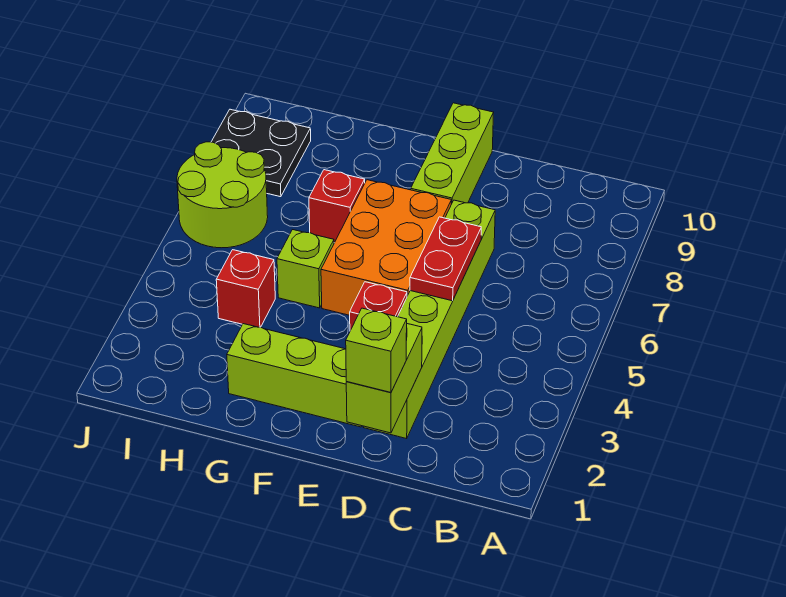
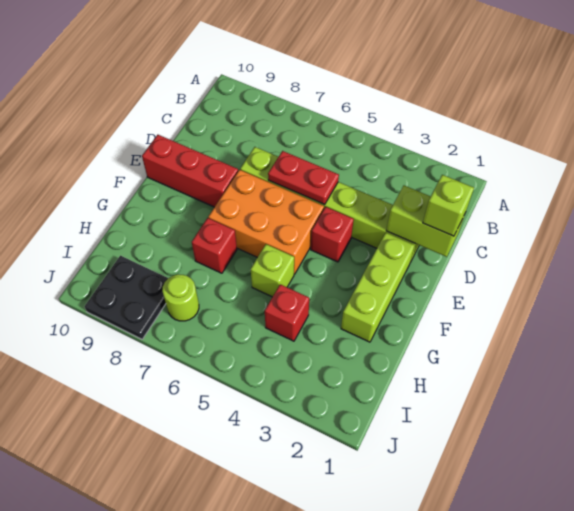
lime brick E8:E10 level 1 -> red brick E8:E10 level 1
lime round brick I6:J7 level 1 -> lime round brick I7 level 1

